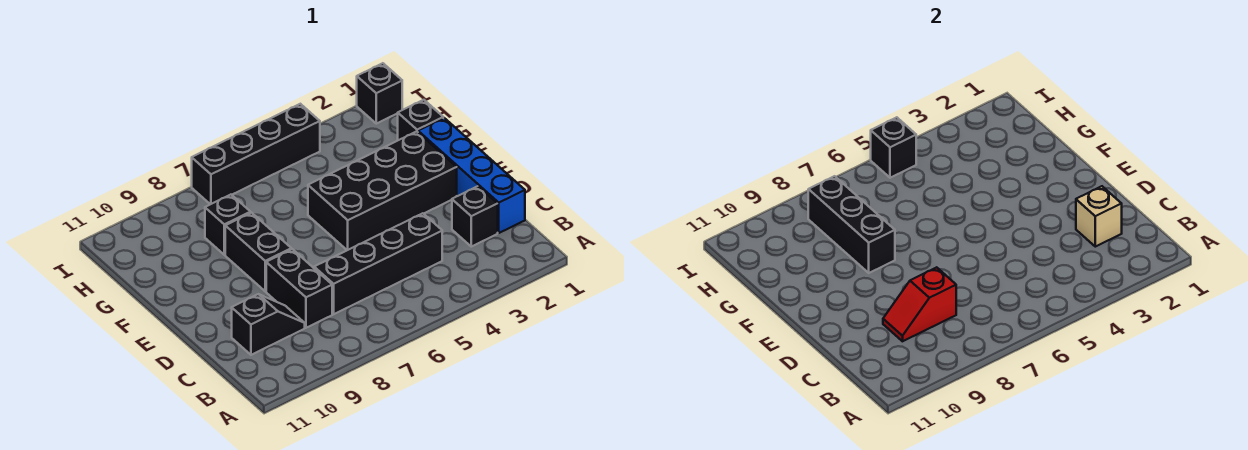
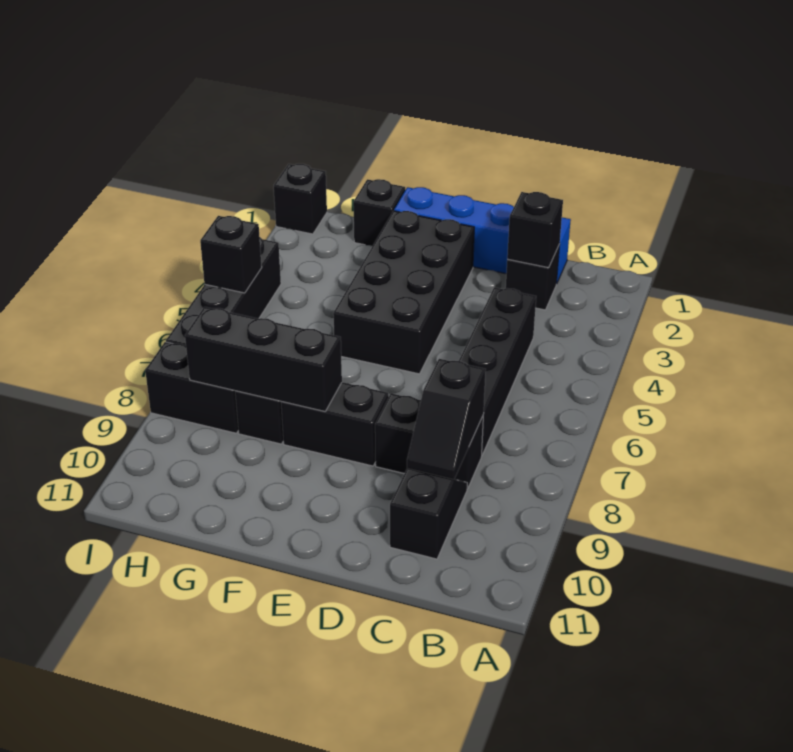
tan brick C2 level 2 -> black brick C2 level 2
red slope C8:C9 level 2 top 8 -> black slope C8:C9 level 2 top 8
none -> black brick H8:I8 level 1

